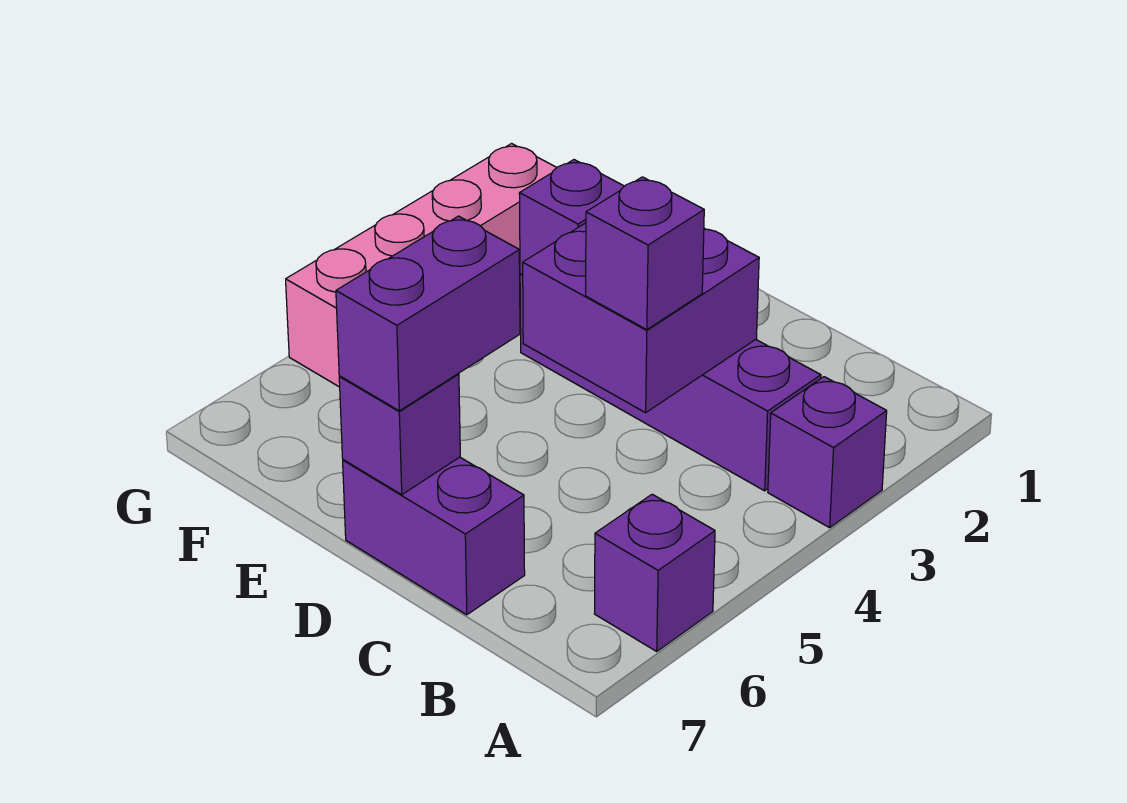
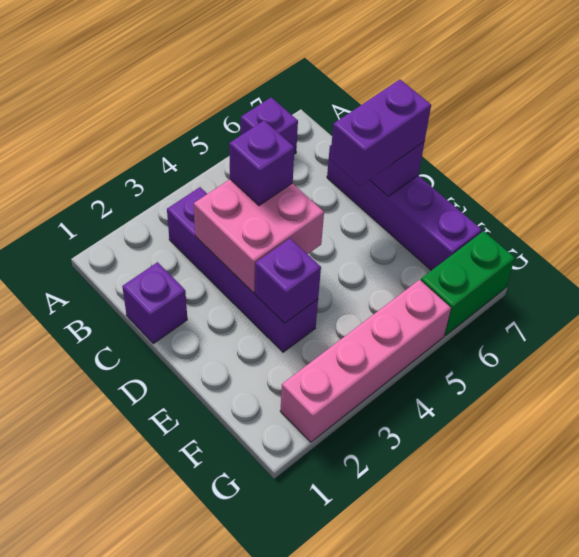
purple brick A3 level 1 -> purple brick C1 level 1
purple brick C3:D4 level 2 -> pink brick C3:D4 level 2
purple brick C7:D7 level 1 -> purple brick C7:F7 level 1
none -> green brick G6:G7 level 1

